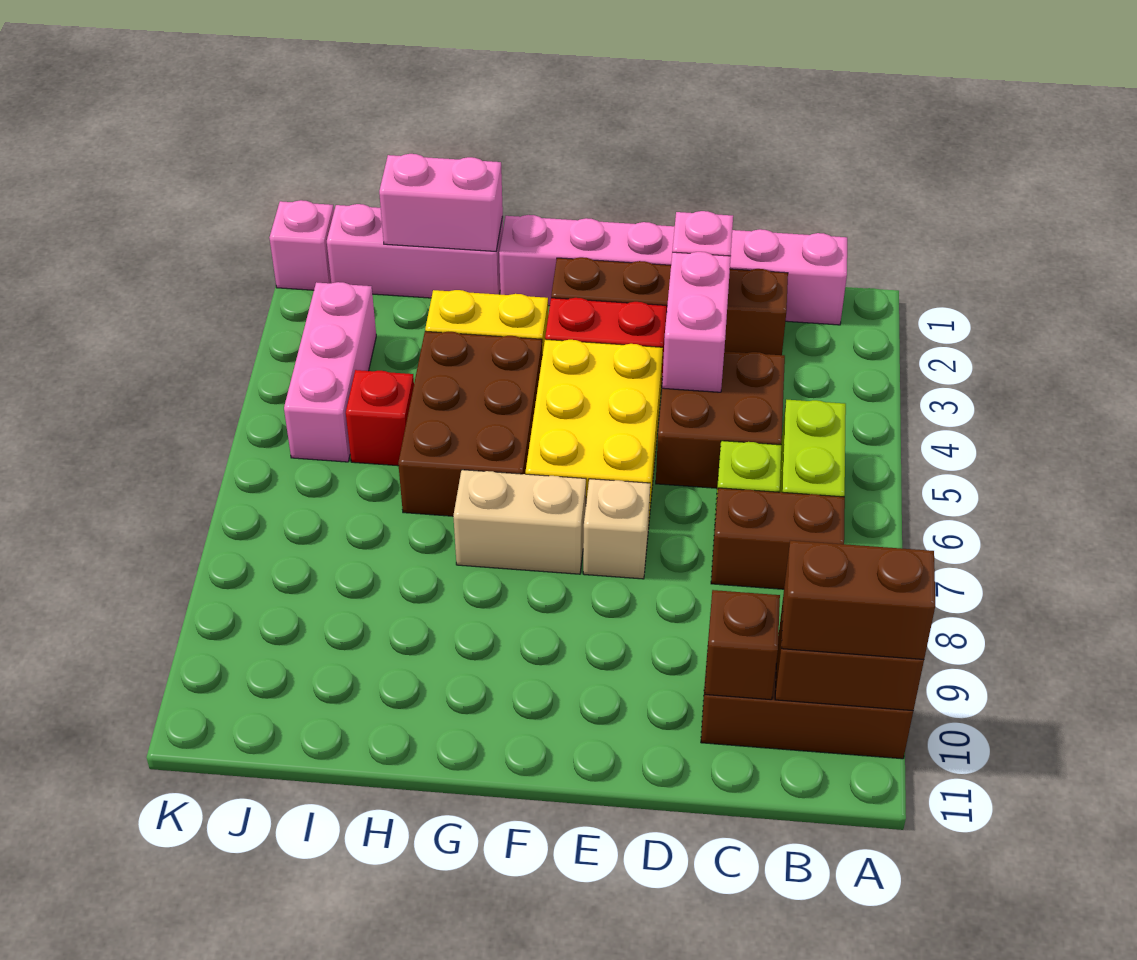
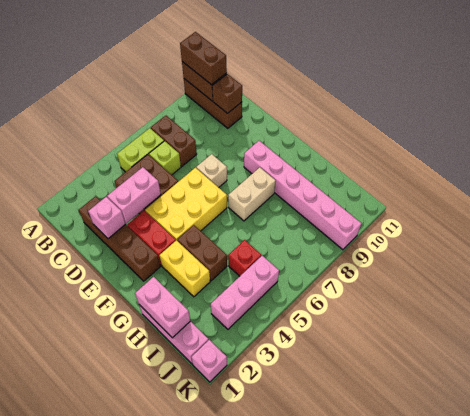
pink brick B1:G1 level 1 -> pink brick F9:K9 level 1
tan brick F7:G7 level 1 -> tan brick G7:G8 level 1
brown brick G4:H6 level 1 -> brown brick G4:H4 level 1

